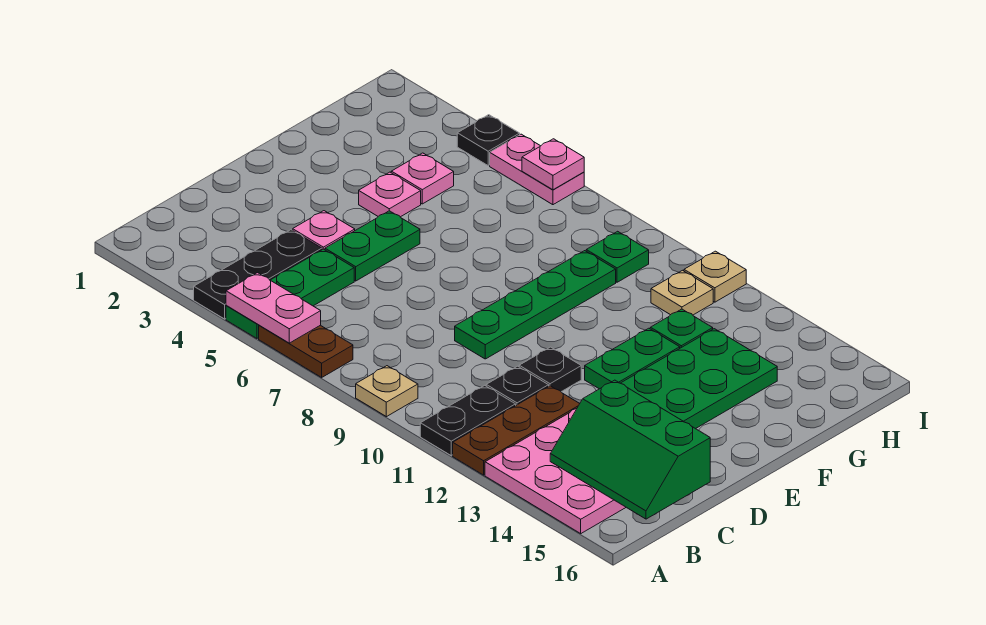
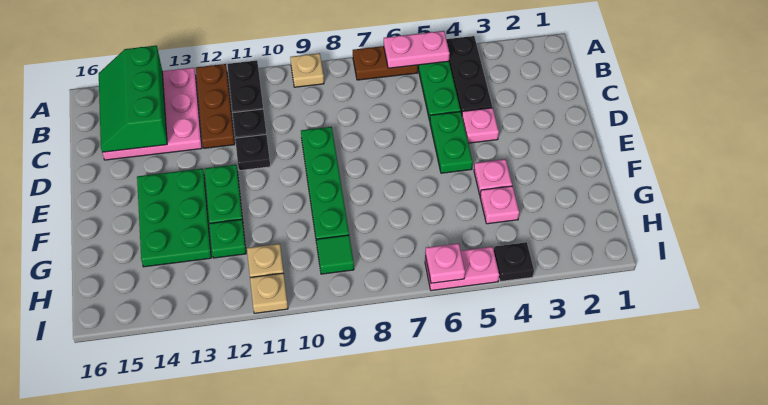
green slope B14:C16 level 2 top C -> green slope A14:C15 level 2 top 14
green plate H9 level 1 -> green tile H9 level 1

